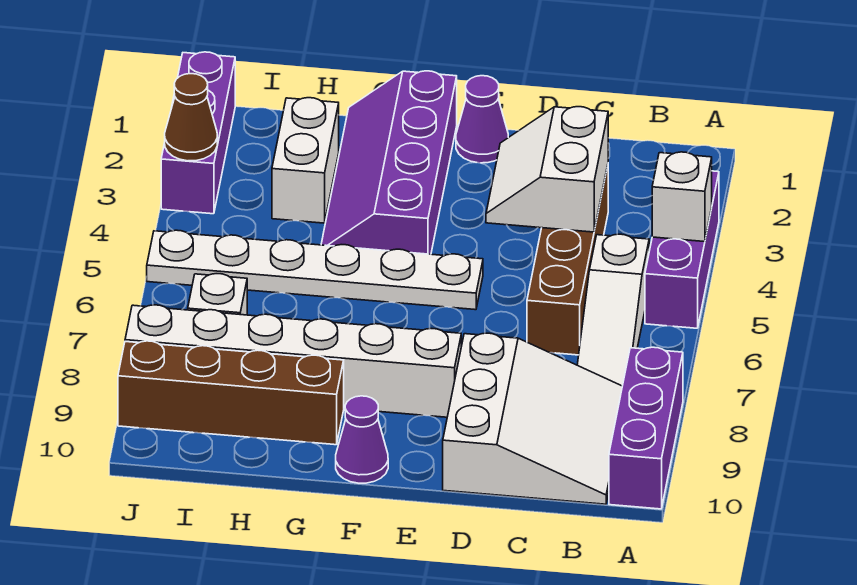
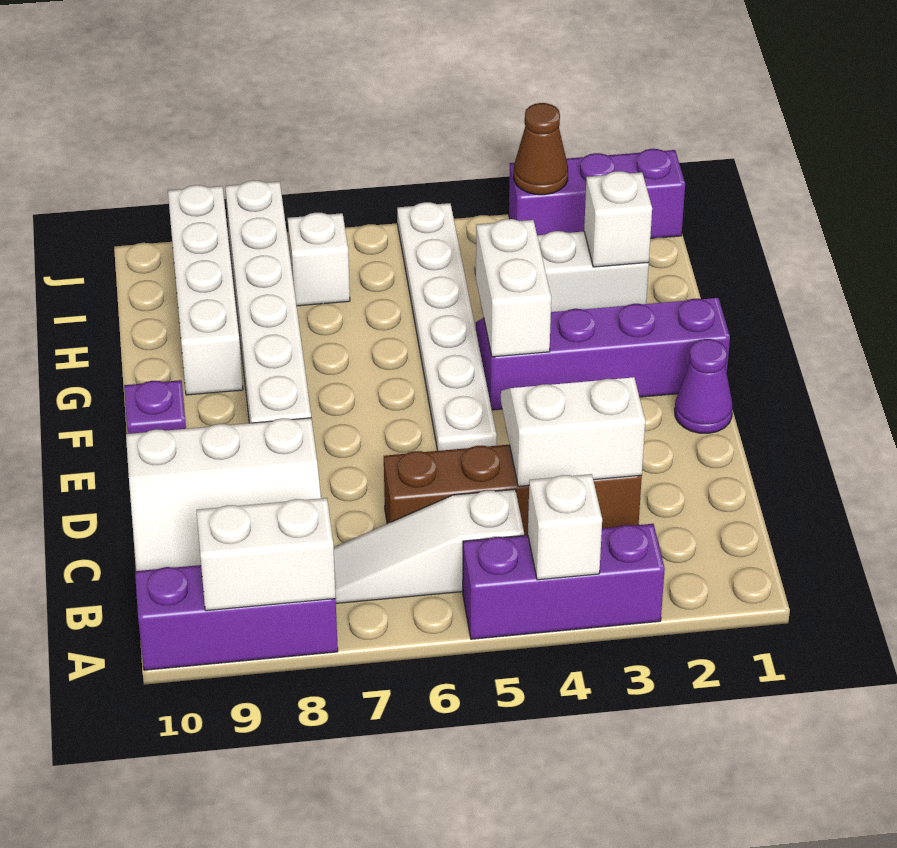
none -> white brick A8:A9 level 2
none -> white brick F4:G4 level 2
purple cone F10 level 1 -> purple plate F10 level 1
brown brick G9:J9 level 1 -> white brick G9:J9 level 1
none -> white brick H2 level 2

